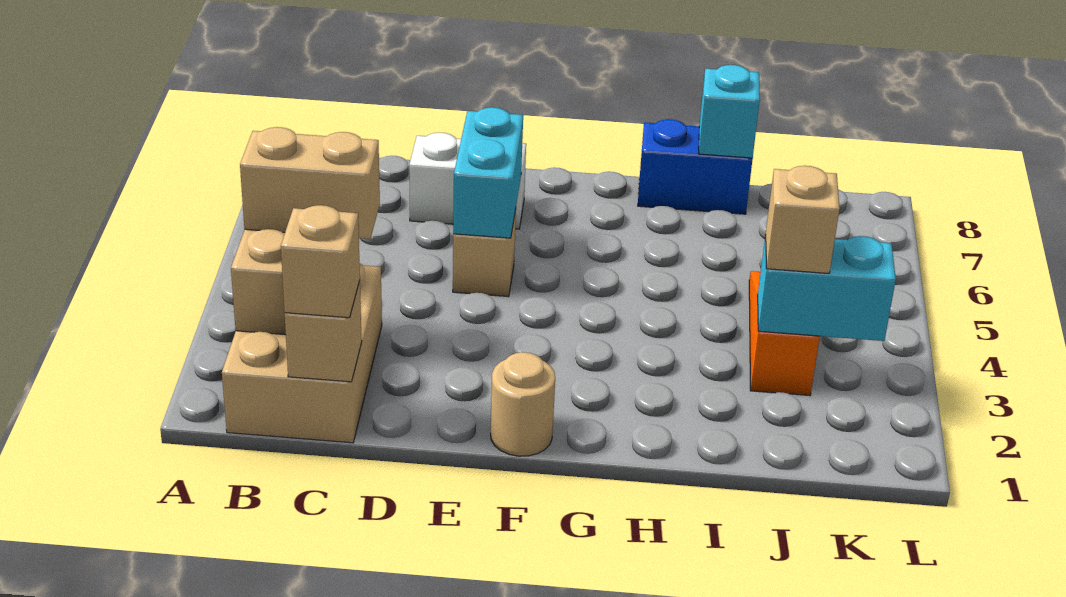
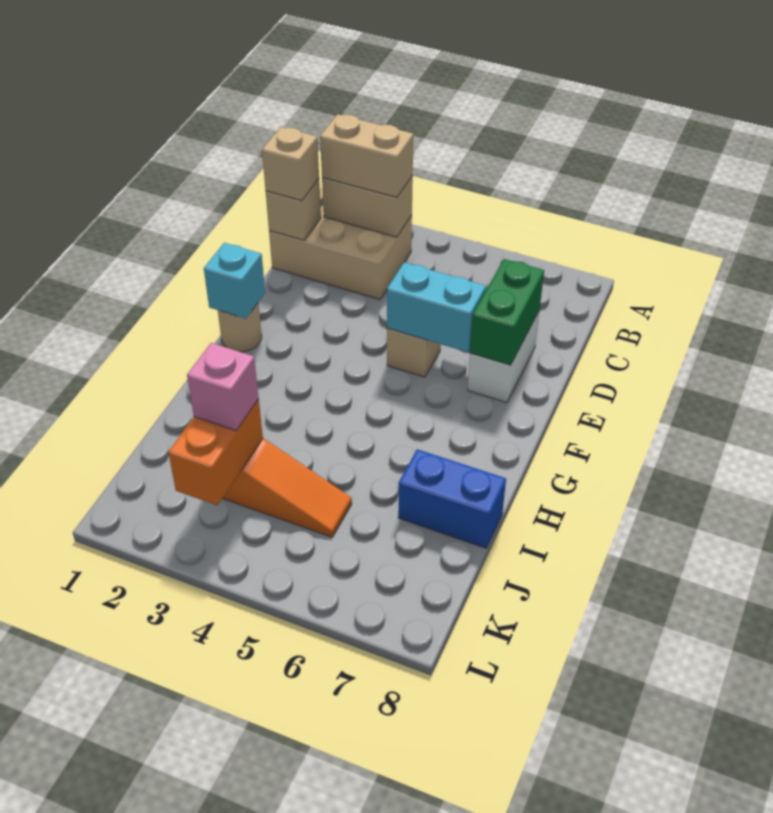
tan brick B3:C3 level 3 -> tan brick B2:B3 level 3
none -> green brick D7:E7 level 2
blue brick H8:I8 level 1 -> blue brick I7:I8 level 1
cyan brick I8 level 2 -> cyan brick F1 level 2
cyan brick J3:K3 level 2 -> orange brick J3:K3 level 2
tan brick J3 level 3 -> pink brick J3 level 3

